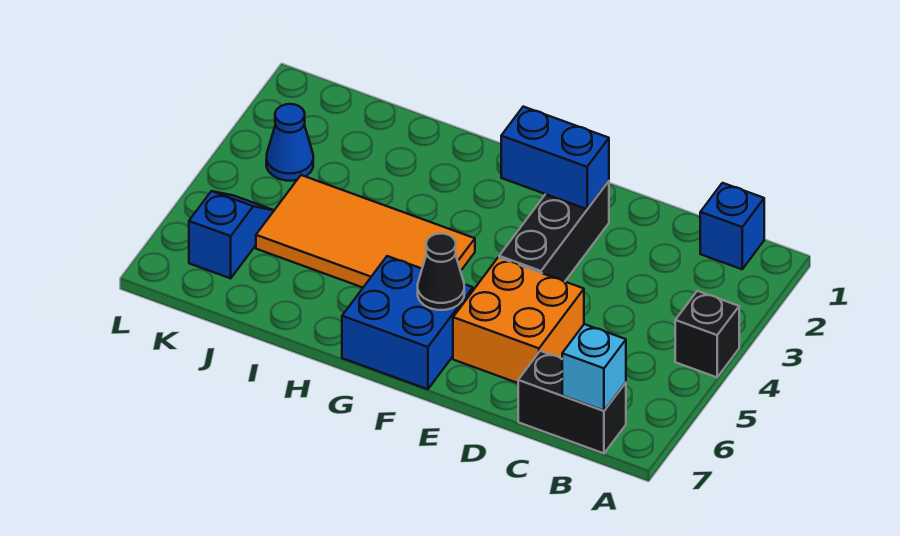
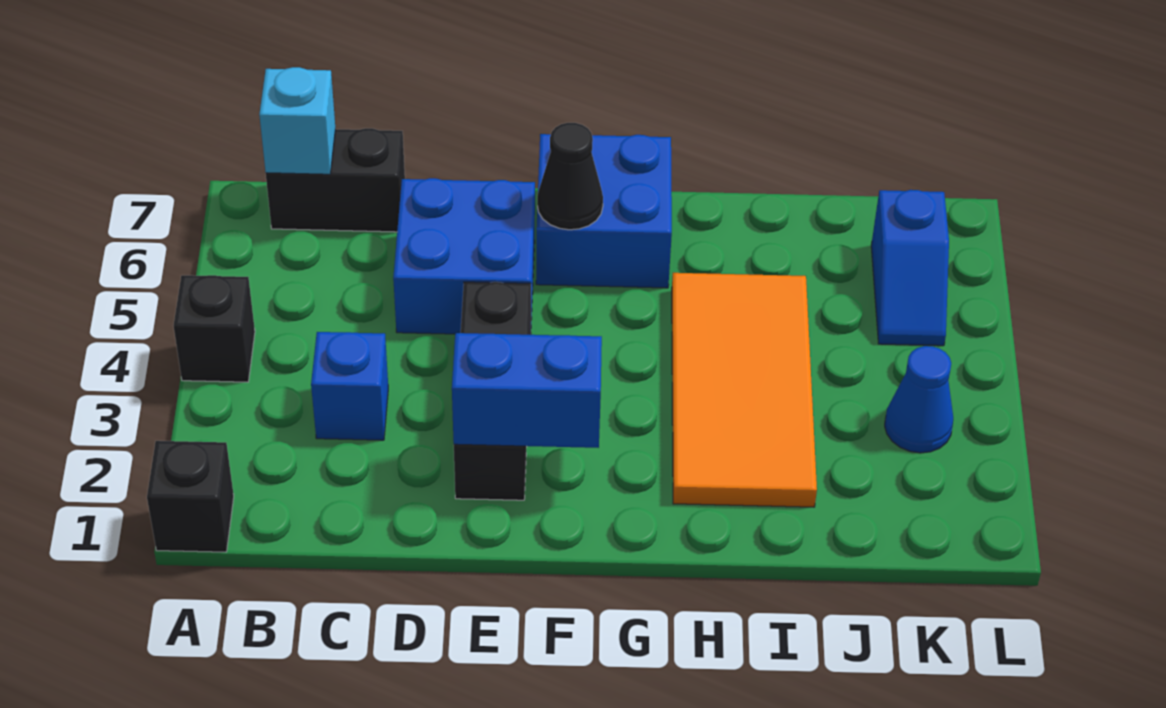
none -> black brick A1 level 1
blue brick B1 level 1 -> blue brick C3 level 1
orange brick D5:E6 level 1 -> blue brick D5:E6 level 1
orange tile G4:J5 level 1 -> orange tile H2:I5 level 1

